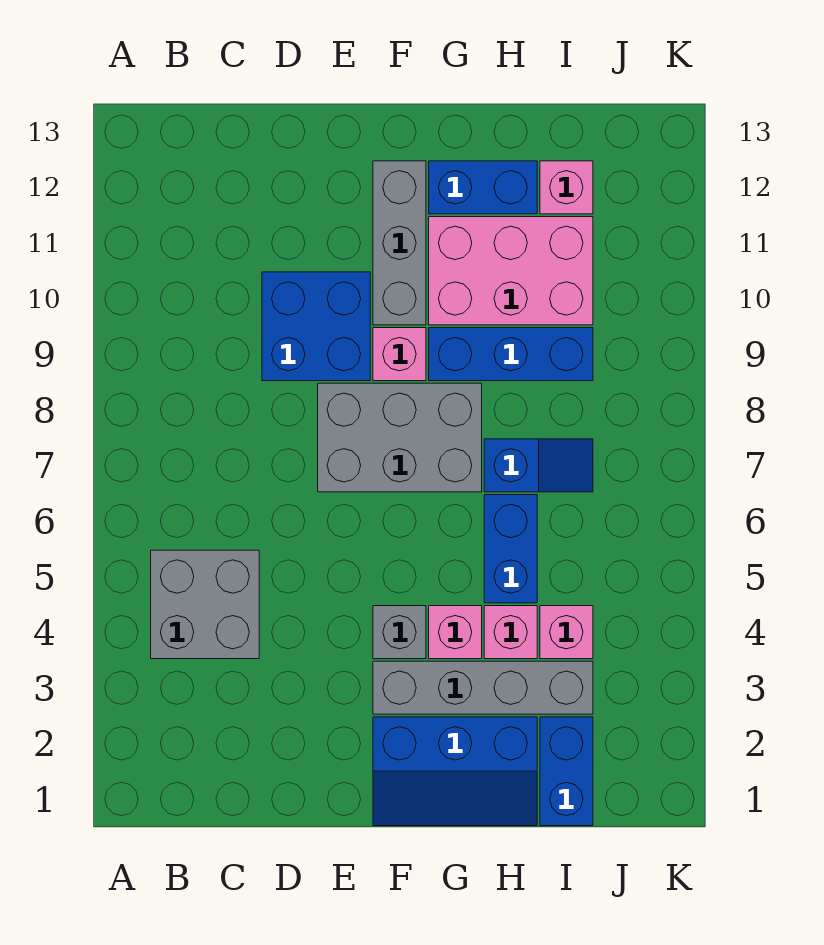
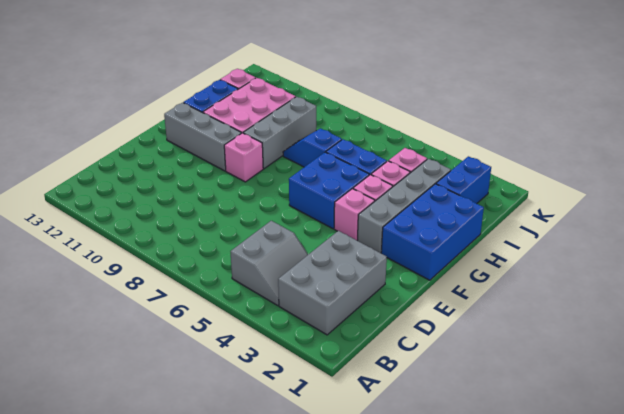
grey brick B4:C5 level 1 -> grey slope B4:C5 level 1 top 5
blue brick D9:E10 level 1 -> blue brick F5:G6 level 1
grey brick E7:G8 level 1 -> grey brick B2:D3 level 1
blue slope F1:H2 level 1 top 2 -> blue brick F1:H2 level 1
grey brick F4 level 1 -> pink brick F4 level 1
blue brick G9:I9 level 1 -> grey brick G9:I9 level 1
blue slope H7:I7 level 1 top H -> blue slope H7:H8 level 1 top 7
blue brick I1:I2 level 1 -> blue brick I2:J2 level 1

